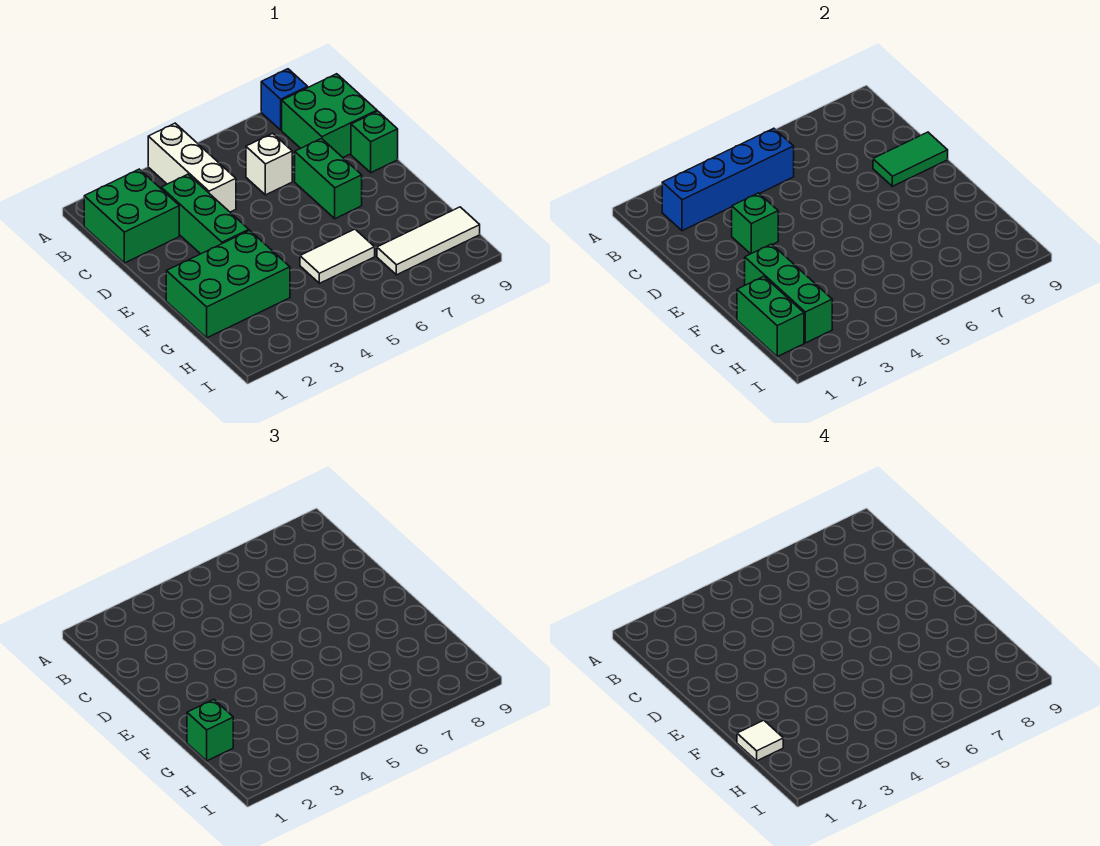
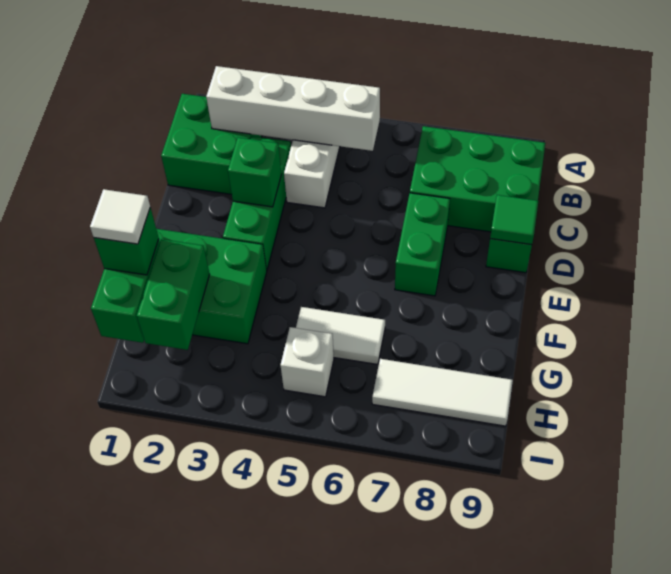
blue brick A8 level 1 -> none
blue brick B2:B5 level 2 -> white brick B2:B5 level 2
green brick B8:C9 level 1 -> green brick B7:C9 level 1
white brick C6 level 1 -> white brick H5 level 1
green tile D8:D9 level 2 -> green tile D9 level 2
green brick F2:H2 level 2 -> green brick G2:H2 level 2

